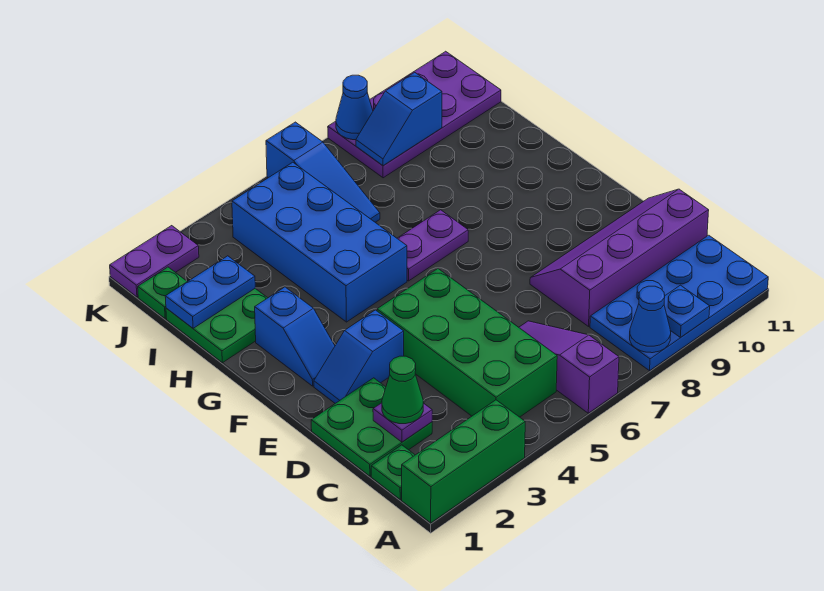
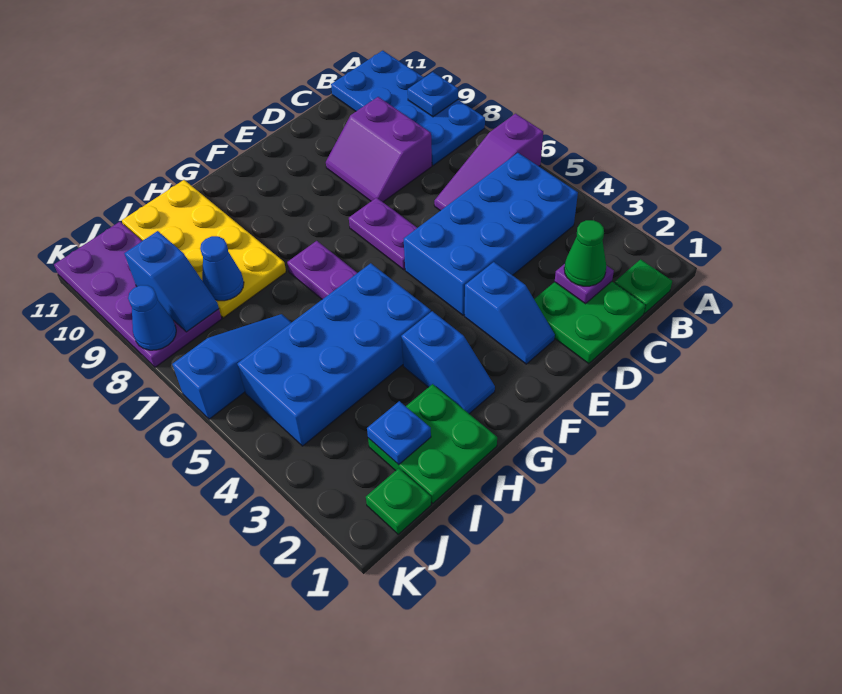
green brick A1:A3 level 1 -> none
blue cone A8 level 2 -> blue cone I8 level 2
green brick B4:E5 level 1 -> blue brick B4:E5 level 1
purple slope C8:D11 level 1 top C -> purple slope C8:D9 level 1 top C
blue slope F2:G2 level 1 top G -> blue slope G2:G3 level 1 top 3
none -> yellow plate H8:I11 level 1
blue plate I1:I2 level 2 -> blue plate I2 level 2
purple plate K1:K2 level 1 -> purple plate E6:E7 level 1

